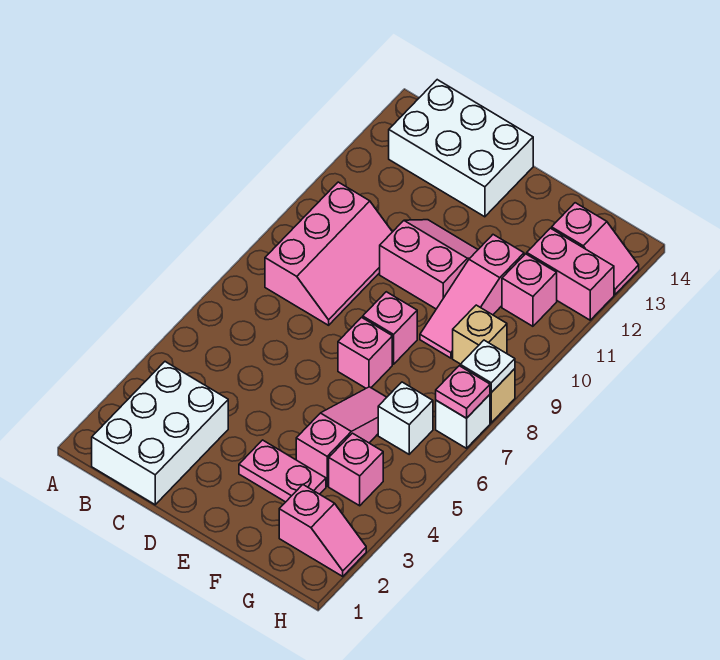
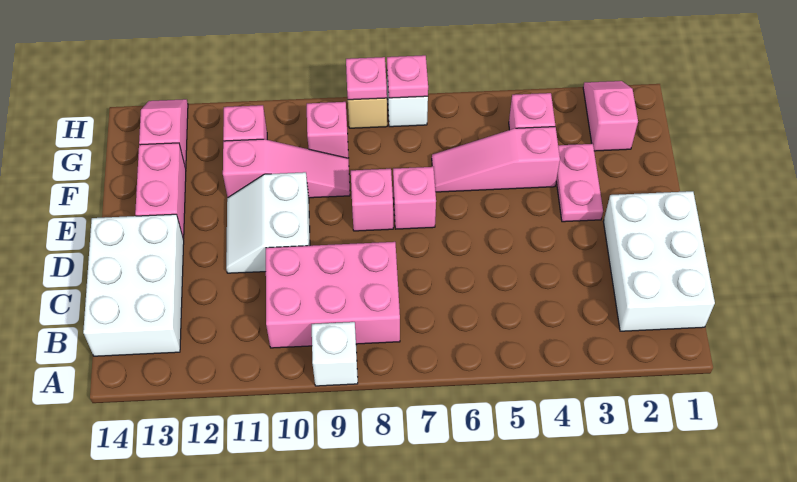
white brick B1:C3 level 1 -> white brick B1:D2 level 1
pink slope B8:C10 level 1 top B -> pink brick B8:C10 level 1
pink slope D10:E11 level 1 top 10 -> white slope D10:E11 level 1 top 10
white brick G6 level 1 -> white brick A9 level 1
tan brick G9 level 1 -> pink brick G9 level 1
pink brick G12:H12 level 1 -> pink brick E13:F13 level 1
white plate H8 level 2 -> pink plate H8 level 2

